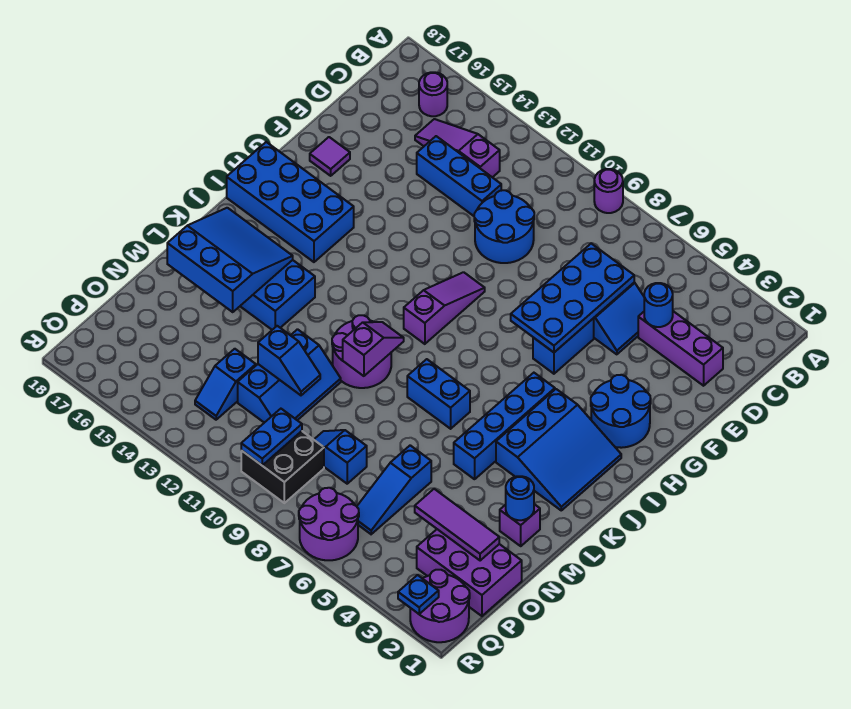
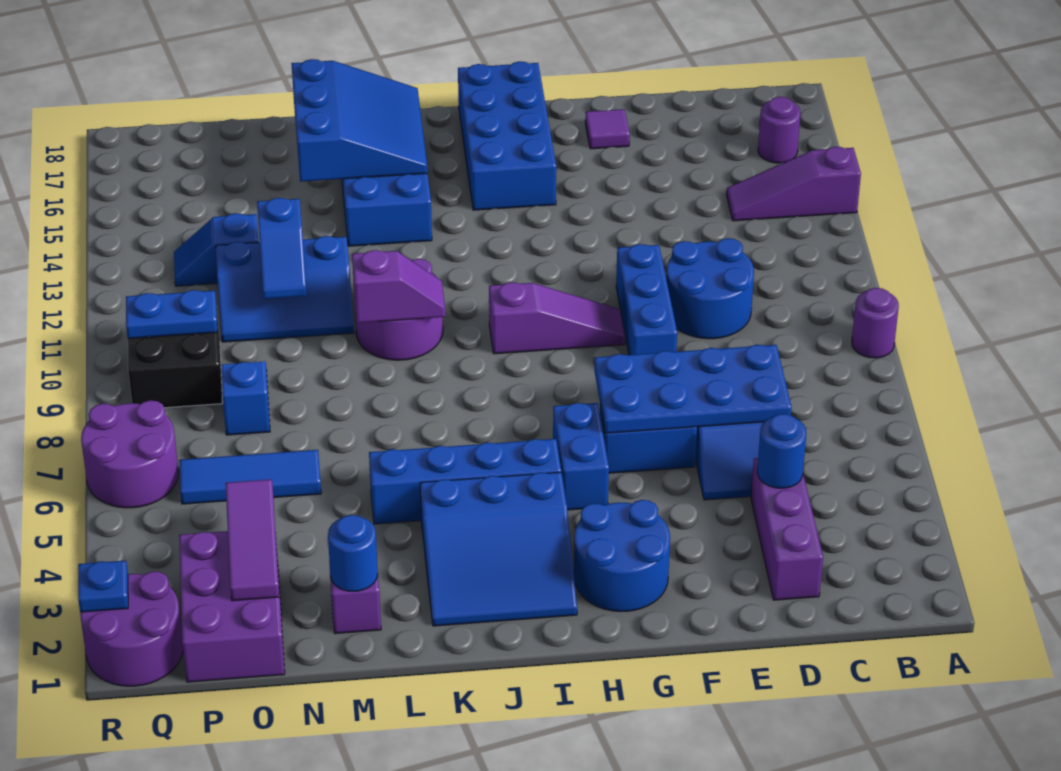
purple slope C13:C15 level 1 top 13 -> purple slope A14:C14 level 1 top A
blue brick D12:D14 level 1 -> blue brick F9:F11 level 1
blue brick K7:K8 level 1 -> blue brick H5:H6 level 1
blue slope N6:P6 level 1 top N -> blue tile N6:P6 level 1

